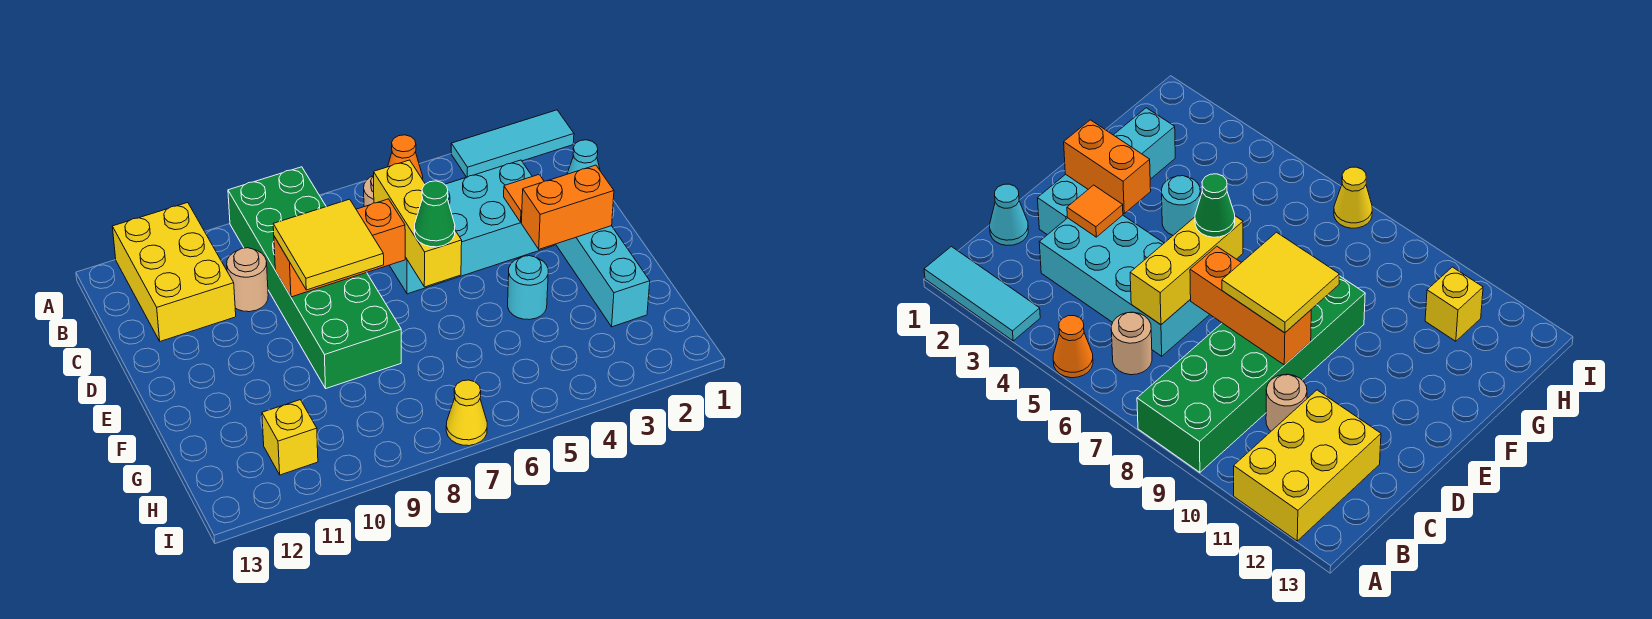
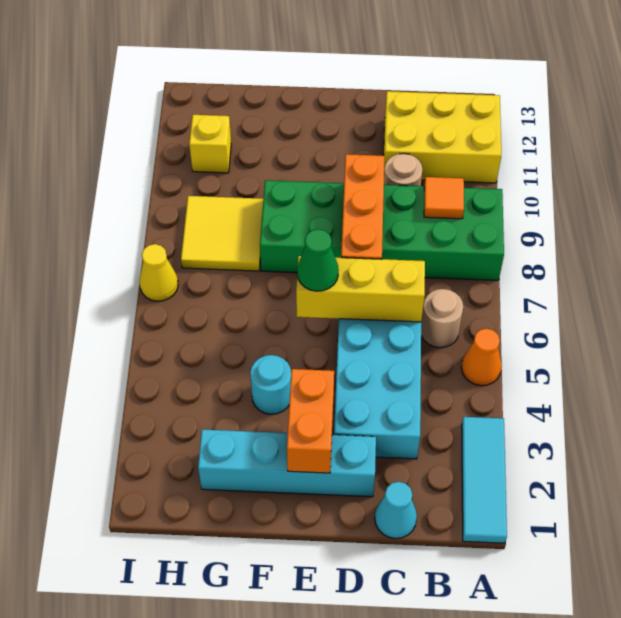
orange tile D3 level 2 -> orange tile B9 level 2
yellow tile D8:E9 level 3 -> yellow tile G8:H9 level 1

